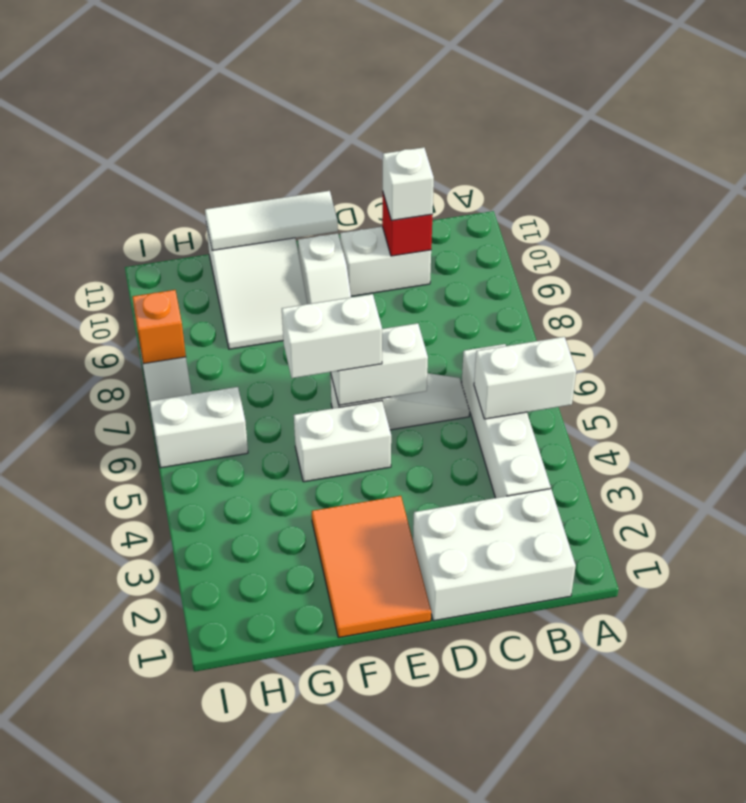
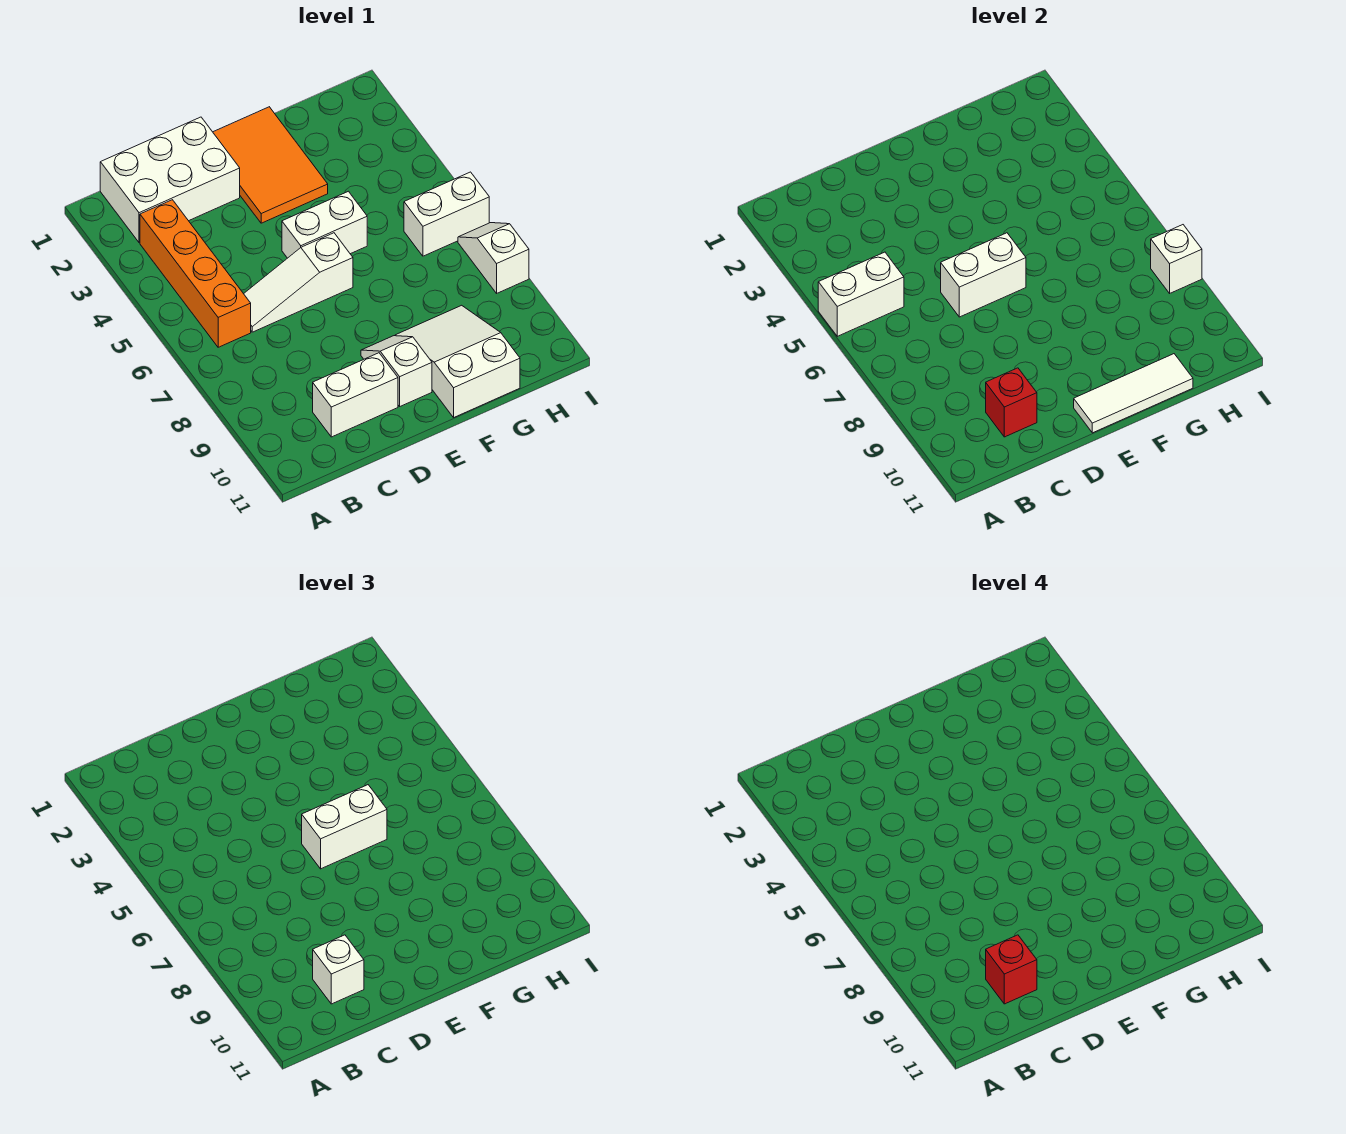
white brick B3:B6 level 1 -> orange brick B3:B6 level 1
none -> red brick C10 level 4
orange brick I8 level 2 -> white brick I8 level 2

